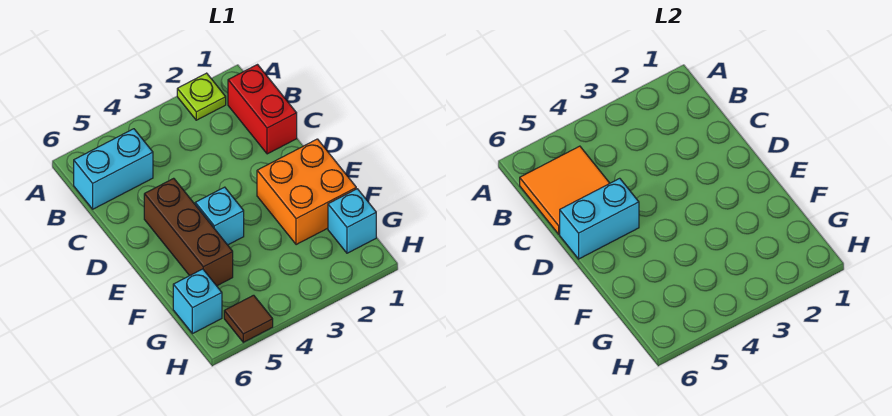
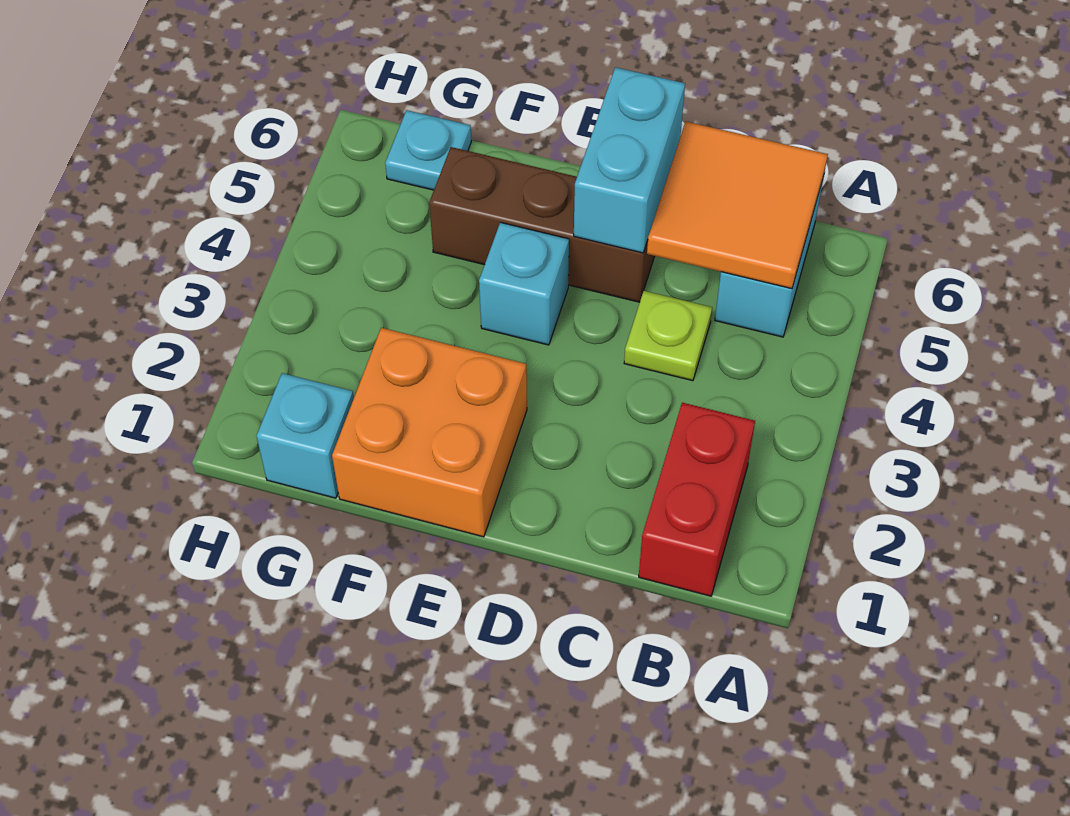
lime plate A2 level 1 -> lime plate C4 level 1
red brick B1:C1 level 1 -> red brick B1:B2 level 1
cyan brick G6 level 1 -> cyan plate G6 level 1
brown tile H5 level 1 -> none

